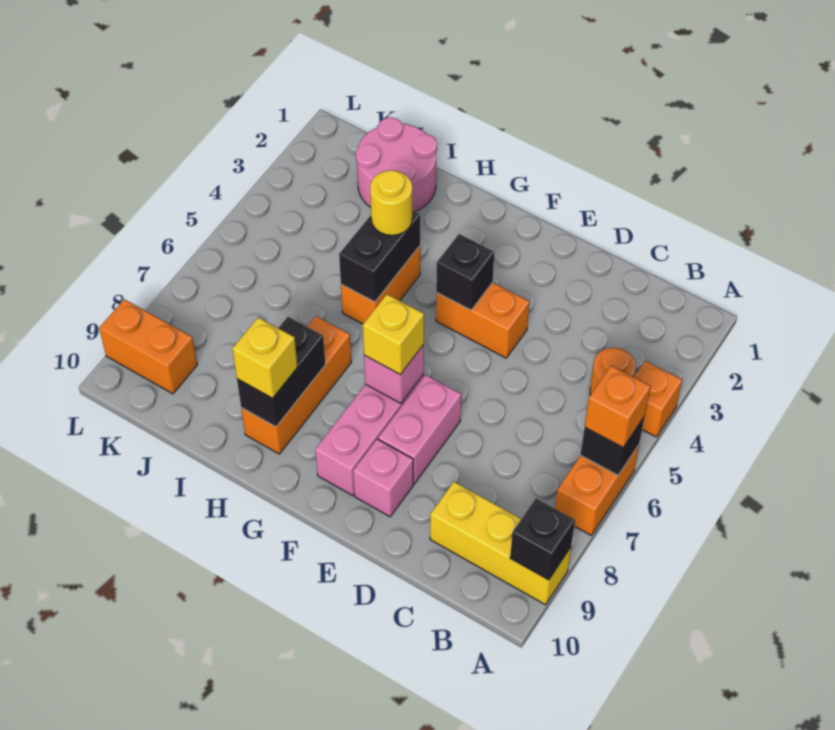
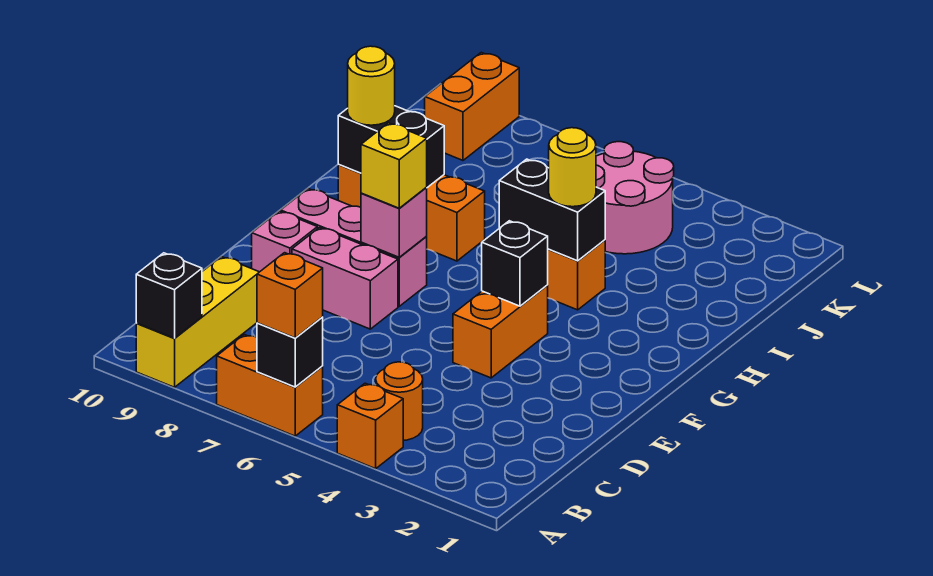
yellow brick H9 level 3 -> yellow round brick H9 level 3
pink round brick I1:J2 level 1 -> pink round brick J4:K5 level 1

